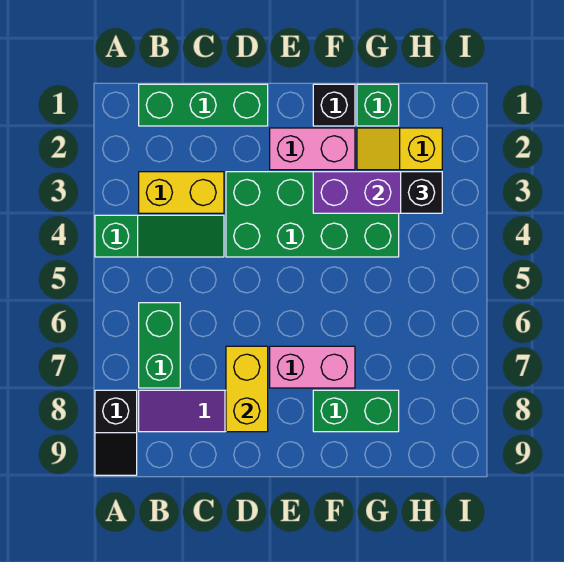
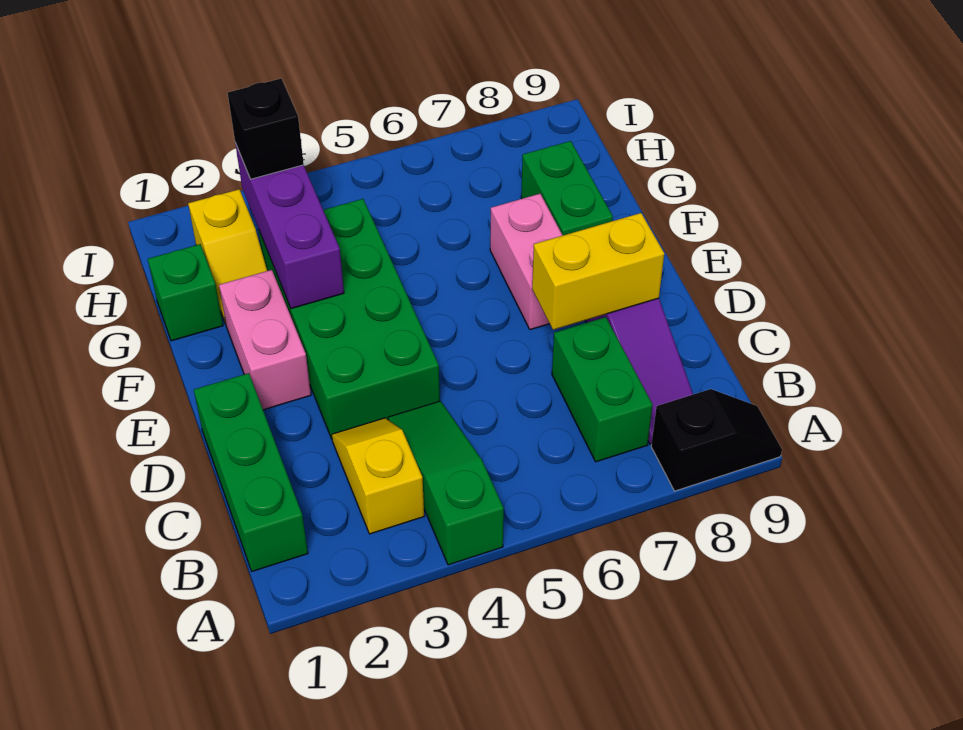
yellow brick B3:C3 level 1 -> yellow slope B3:C3 level 1 top B
green brick B6:B7 level 1 -> green brick B7:C7 level 1
black brick F1 level 1 -> none

